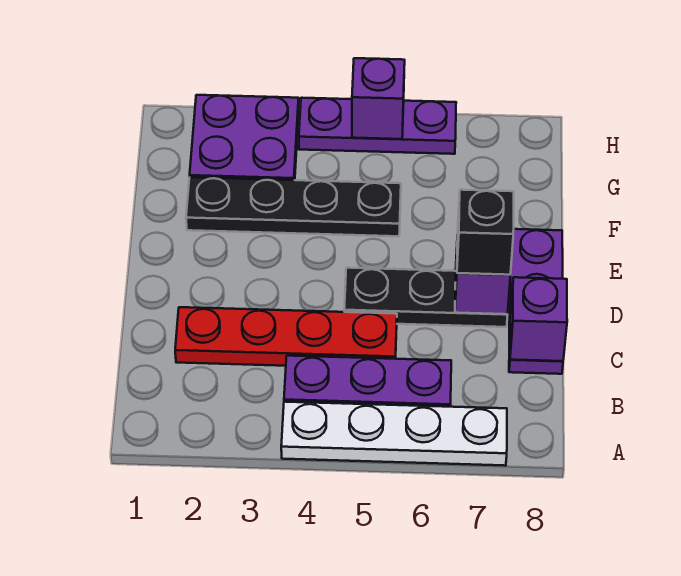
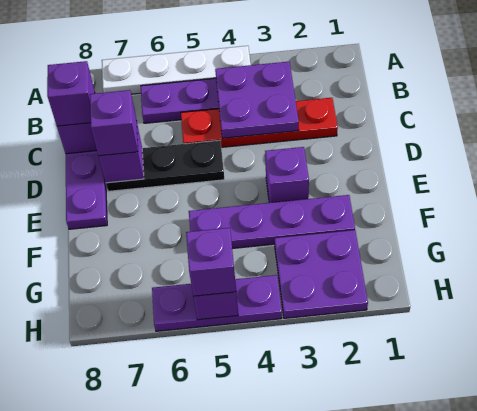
none -> purple plate B3:C4 level 2
none -> purple brick C8 level 3
black brick D7 level 3 -> purple brick D7 level 3
none -> purple brick E3 level 1
black plate F2:F5 level 1 -> purple plate F2:F5 level 1
none -> purple brick H5 level 3

